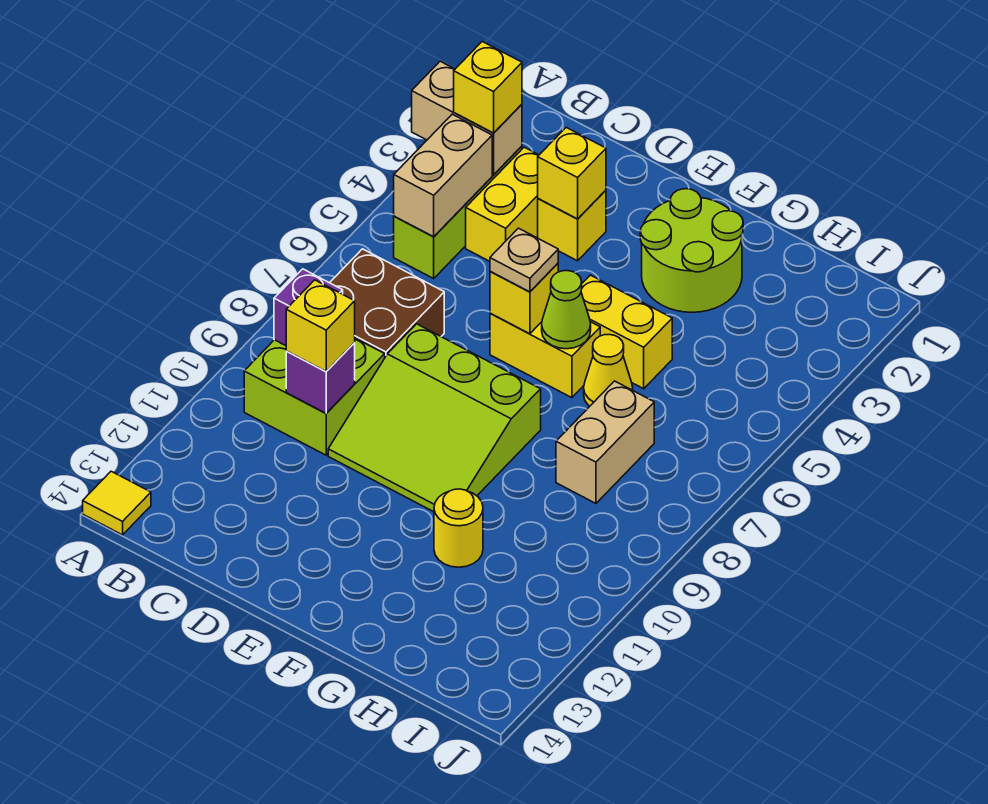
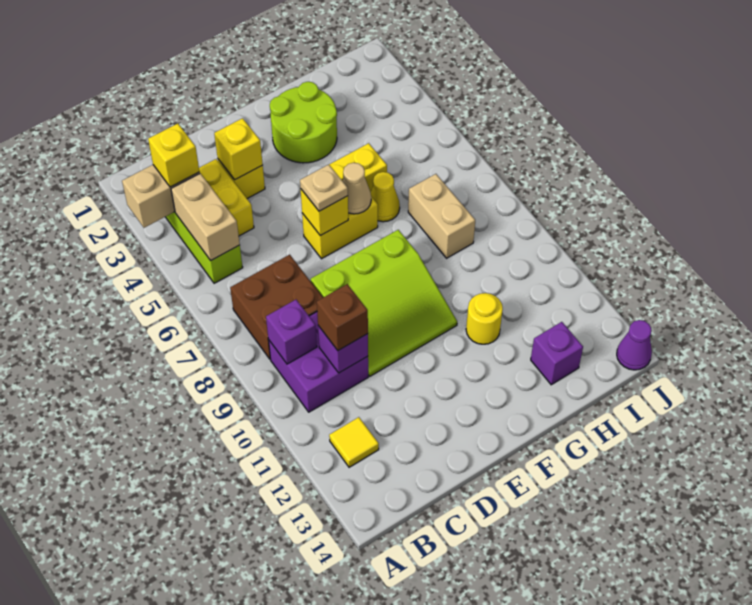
yellow tile A14 level 1 -> yellow tile B12 level 1
lime brick B9:C10 level 1 -> purple brick B9:C10 level 1
yellow brick C10 level 3 -> brown brick C10 level 3
lime cone F6 level 2 -> tan cone F6 level 2
none -> purple brick H13 level 1
none -> purple cone J14 level 1

